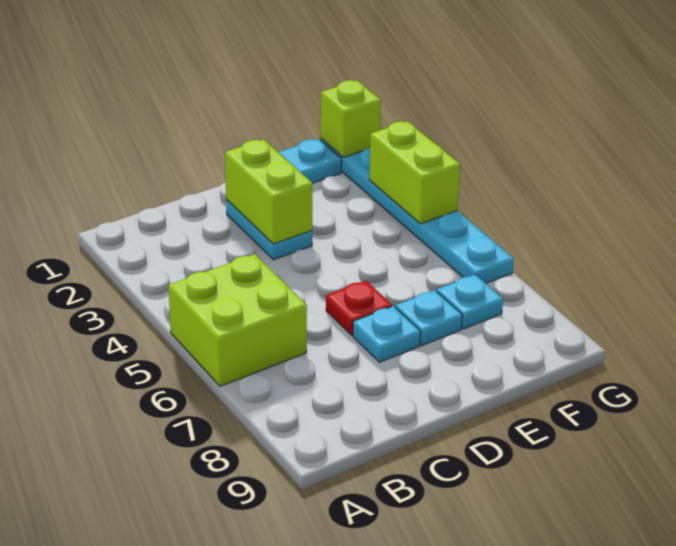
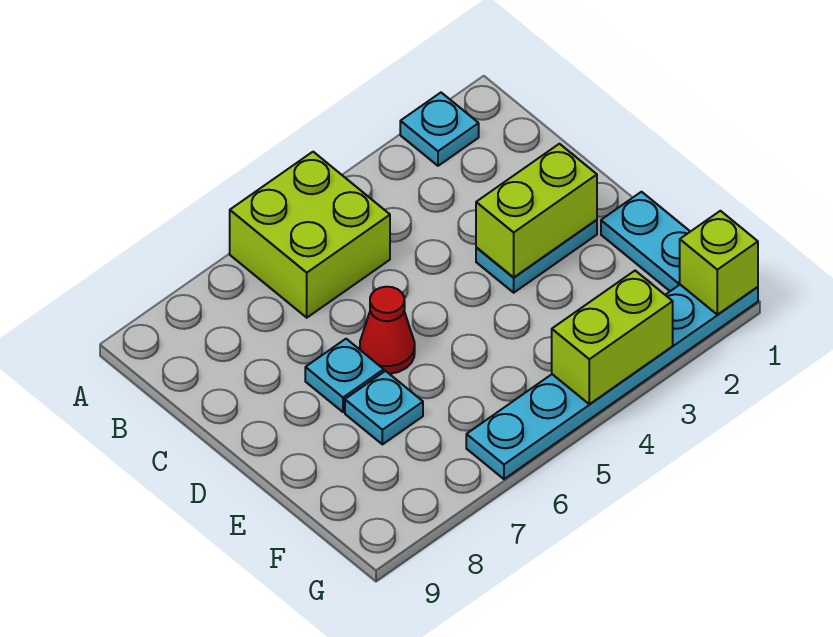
red plate D6 level 1 -> red cone D6 level 1
cyan plate F7 level 1 -> cyan plate A2 level 1

